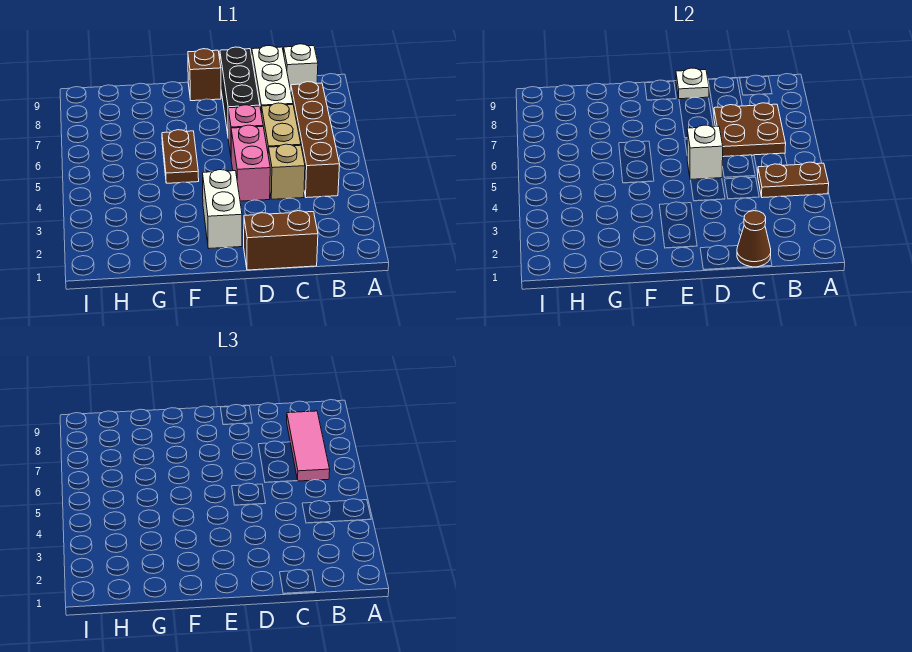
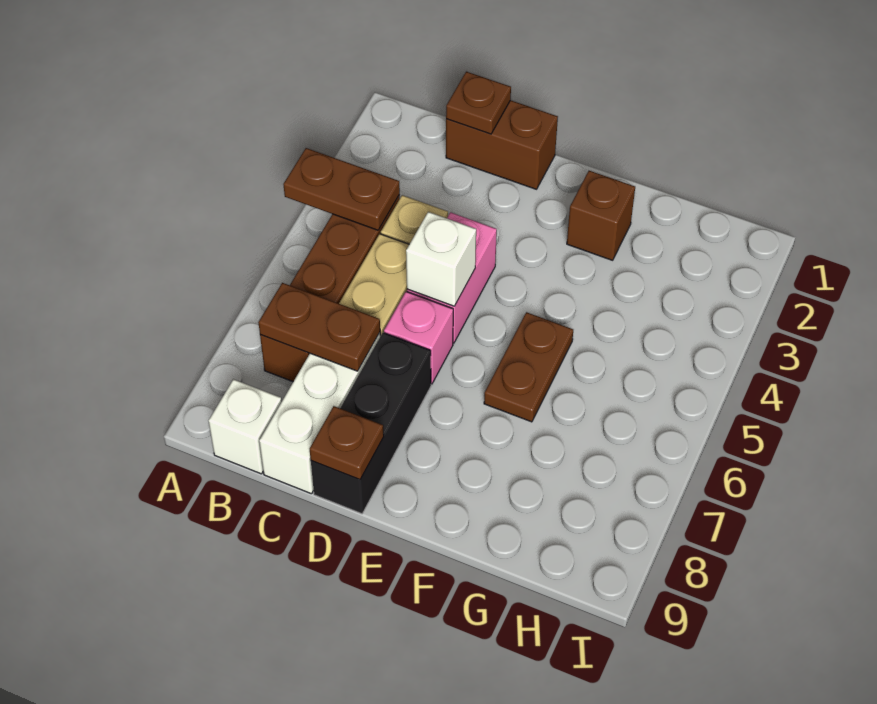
brown plate B6:C7 level 2 -> brown plate B7:C7 level 2
pink tile B6:B8 level 3 -> none
brown cone C1 level 2 -> brown plate C1 level 2
white plate D9 level 2 -> brown plate D9 level 2
white brick E2:E3 level 1 -> none
brown brick E9 level 1 -> brown brick F2 level 1

